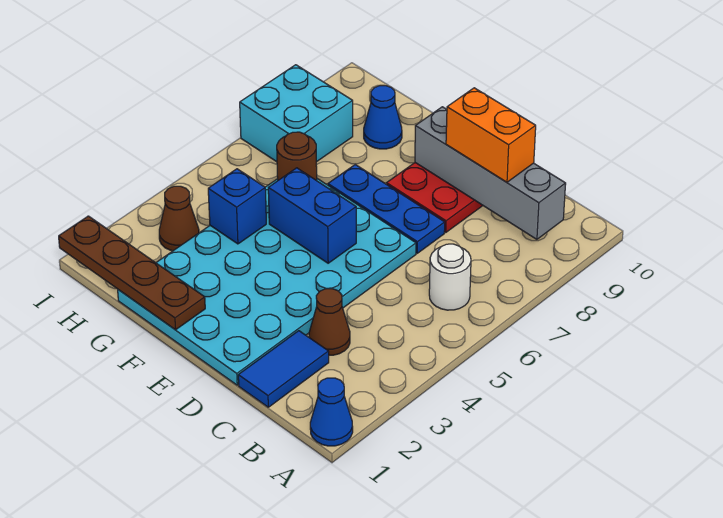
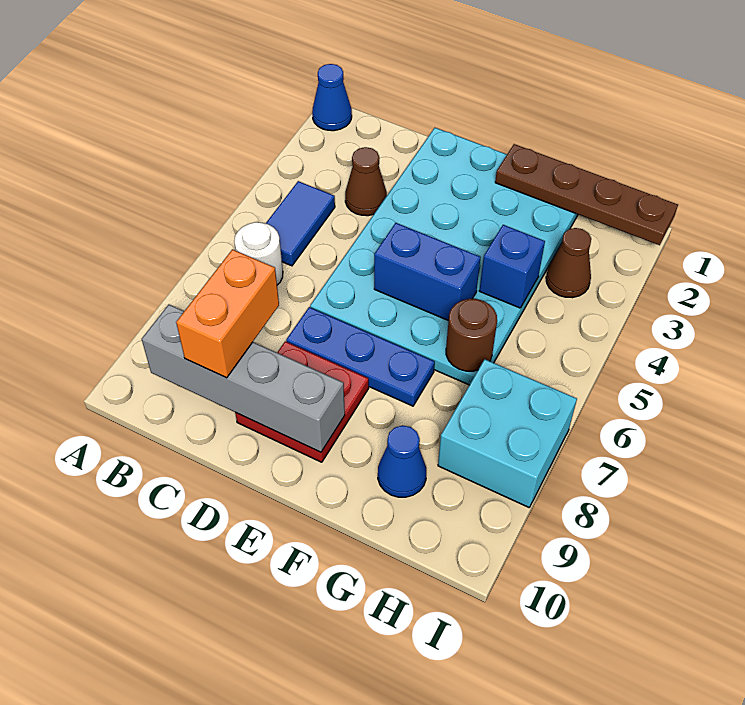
blue tile C1:C2 level 1 -> blue tile B4:B5 level 1
orange brick C9:D9 level 3 -> orange brick C8:C9 level 3

